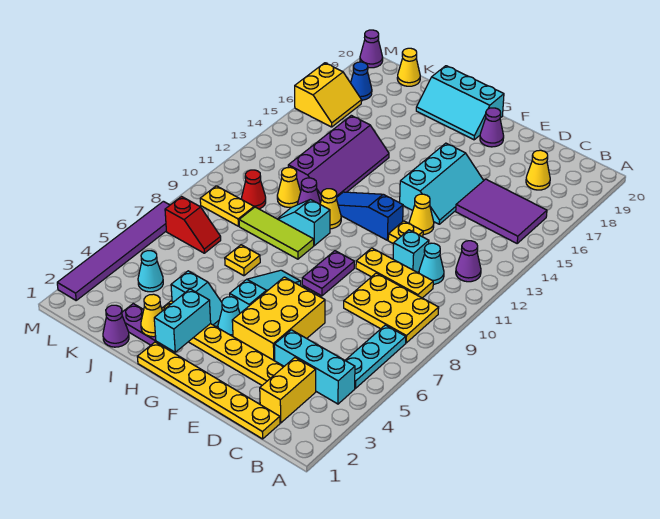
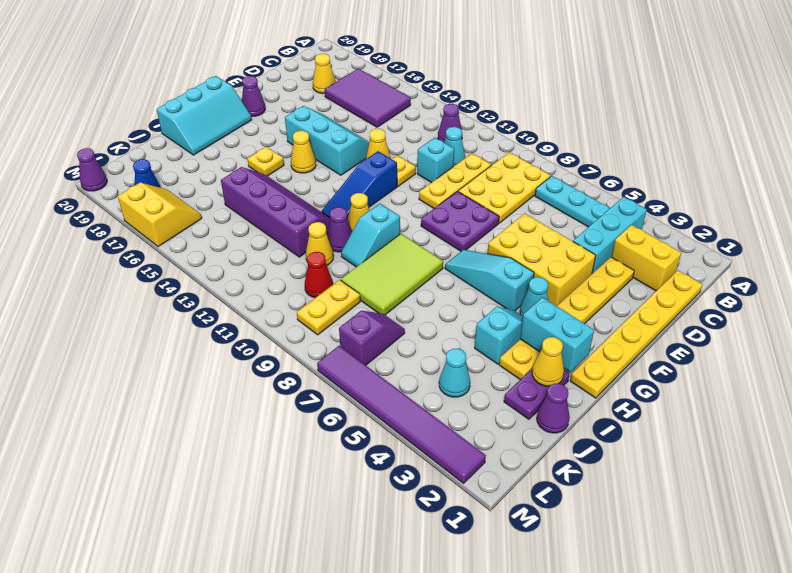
purple tile B15:D16 level 1 -> purple tile B15:C17 level 1
purple plate F8:F9 level 1 -> purple plate E8:F9 level 1
lime tile H9:J9 level 1 -> lime tile H8:J9 level 1
yellow plate I7 level 1 -> yellow plate H16 level 1
red slope K7:L7 level 1 top L -> purple slope K7:L7 level 1 top L
yellow cone K20 level 1 -> yellow cone G15 level 1

